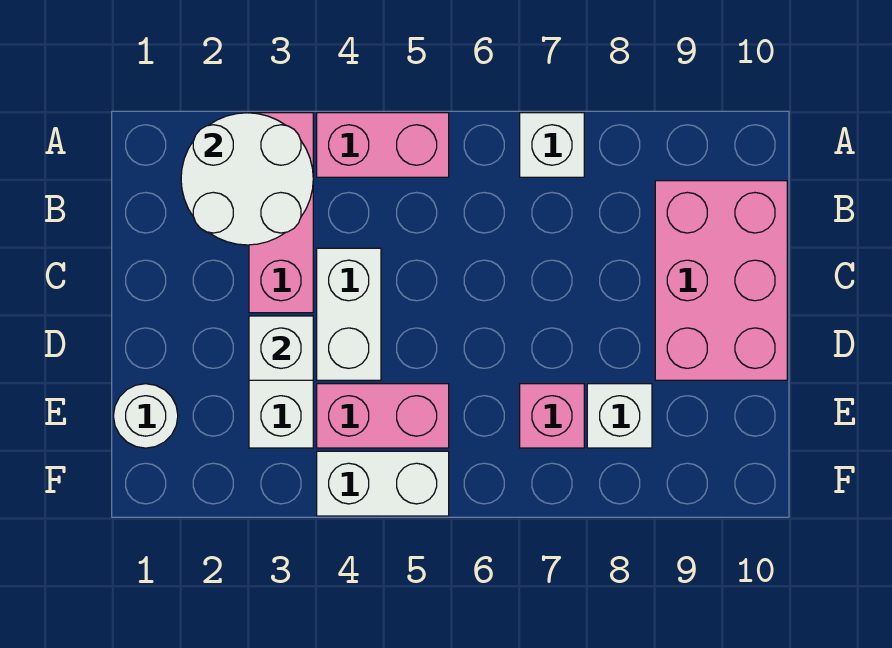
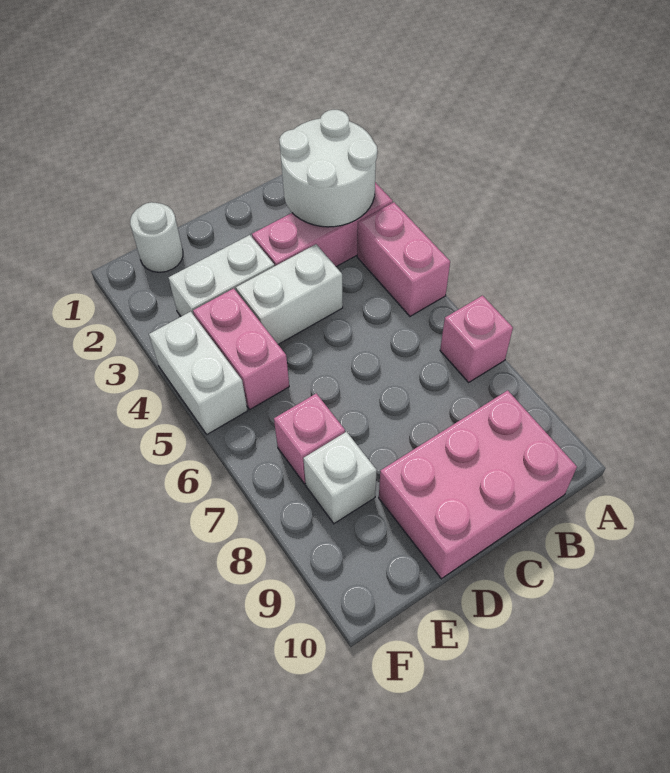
white brick A7 level 1 -> pink brick A7 level 1
white brick D3 level 2 -> none

